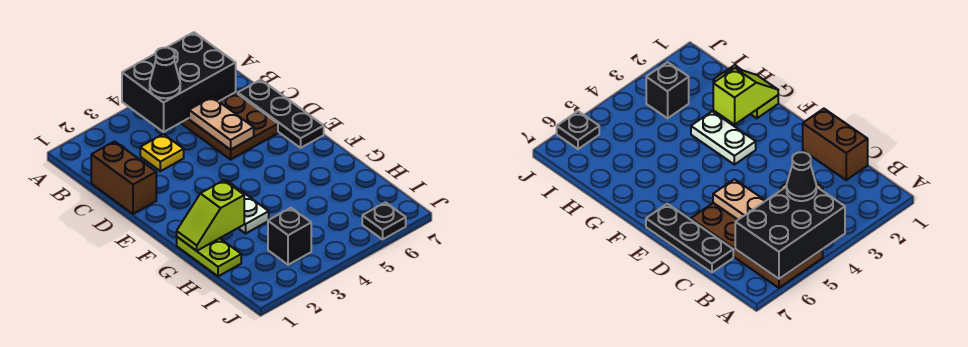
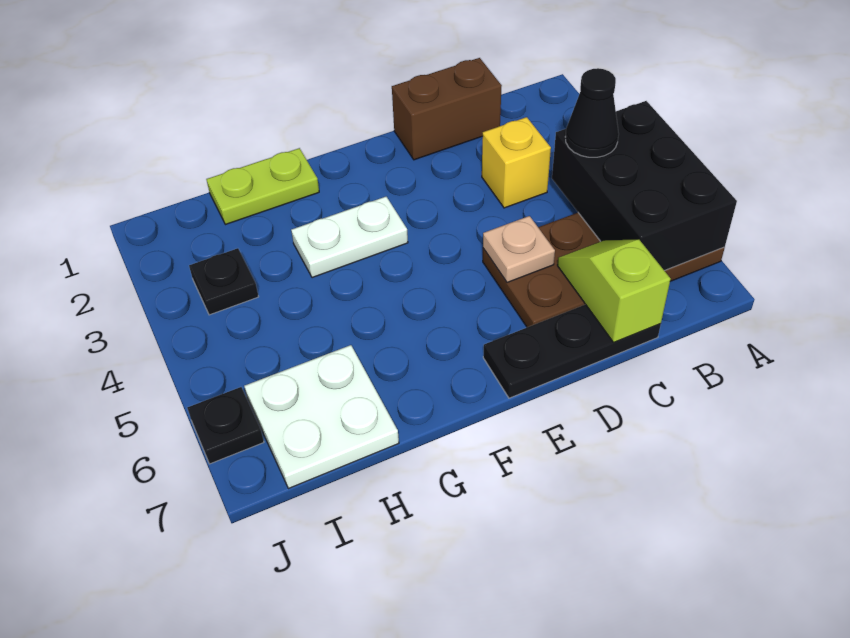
yellow plate C3 level 1 -> yellow brick C3 level 1
tan plate C5:D5 level 2 -> tan plate D5 level 2
lime slope G1:G2 level 2 top 2 -> lime slope C6:C7 level 2 top 7
none -> white plate H6:I7 level 1
black brick I3 level 1 -> black plate I3 level 1

